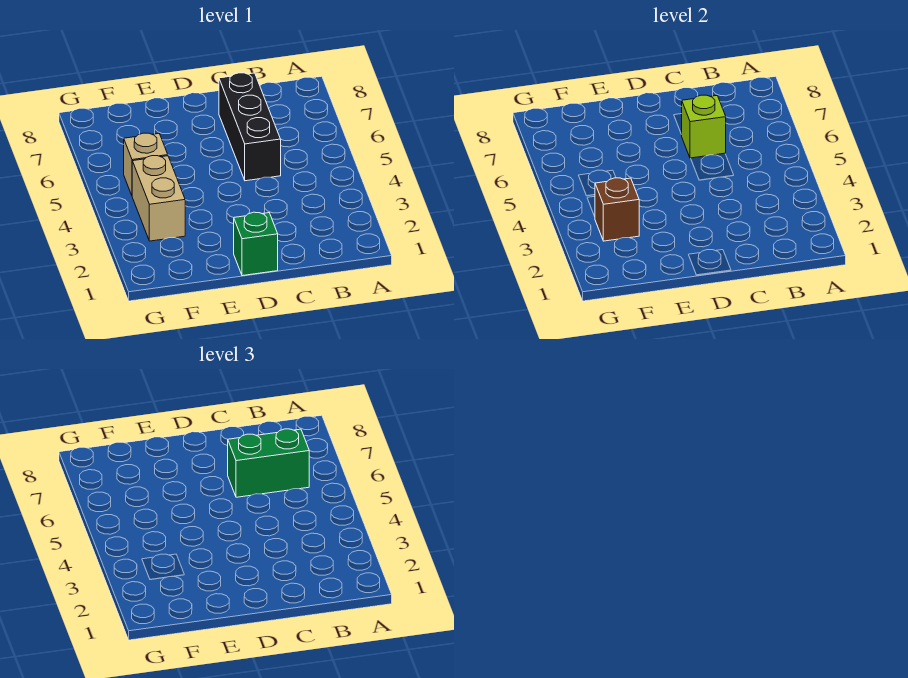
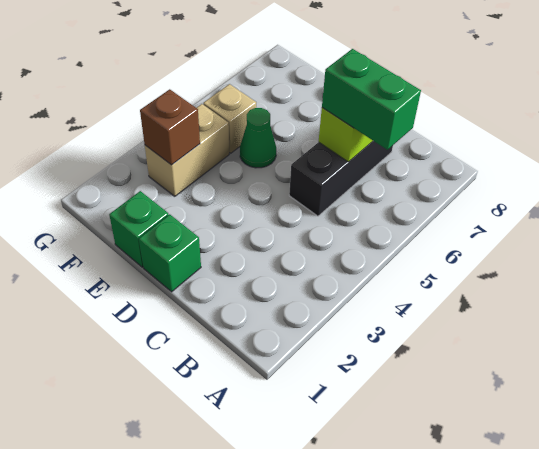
none -> green brick E1 level 1
none -> green cone E5 level 1

